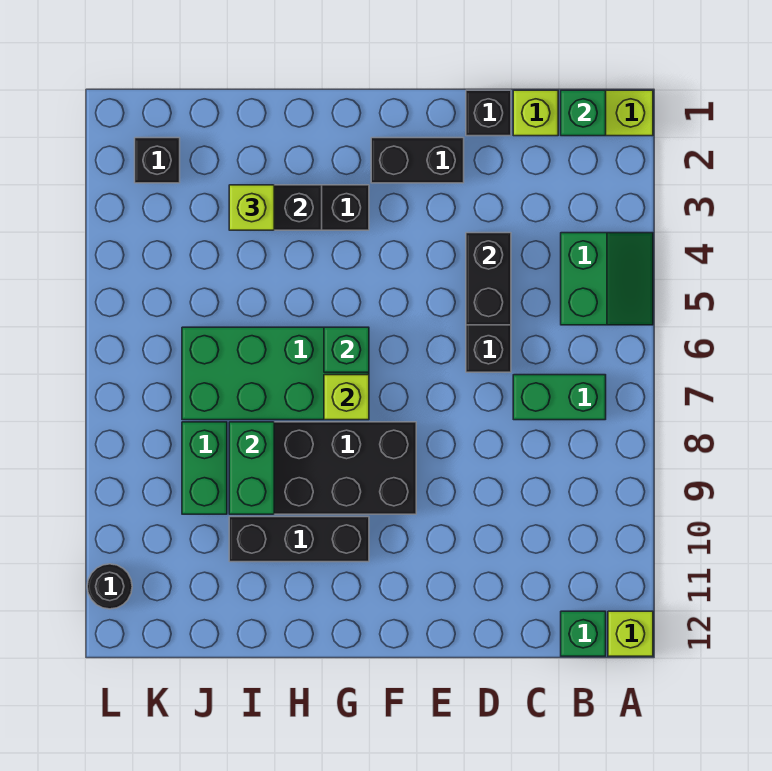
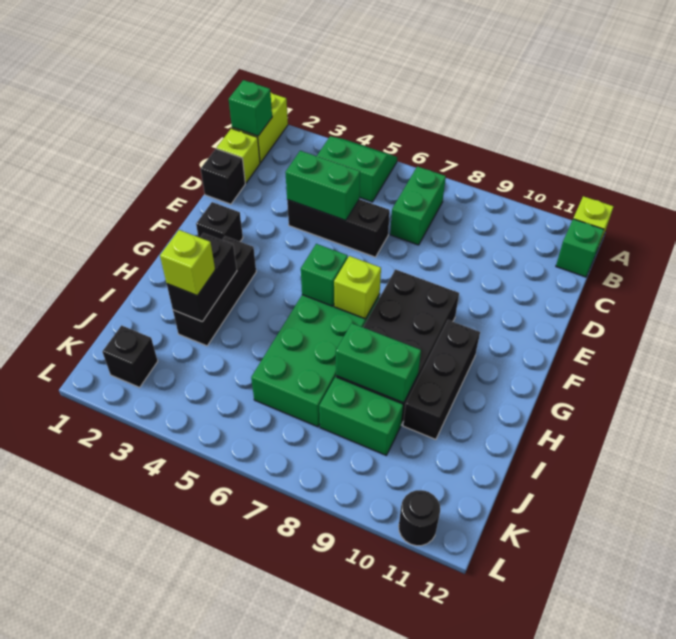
black brick D4:D5 level 2 -> green brick D4:D5 level 2
black brick E2:F2 level 1 -> black brick F2 level 1

